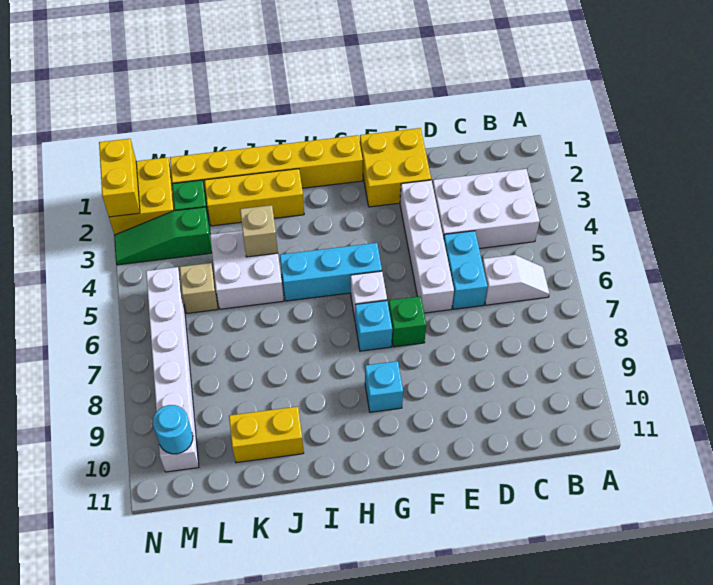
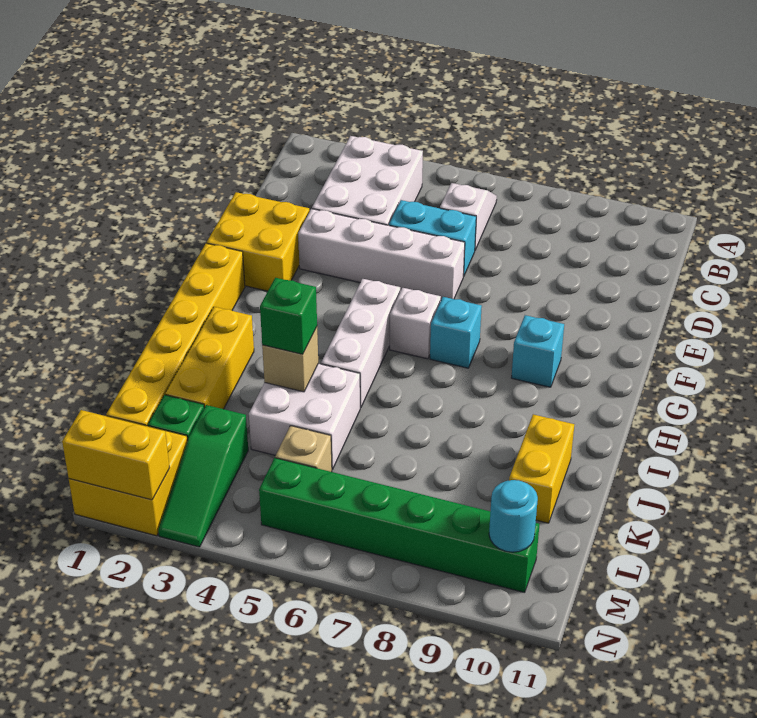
green brick F7 level 1 -> green brick J4 level 3
cyan brick G5:I5 level 1 -> white brick G5:I5 level 1
white brick M5:M10 level 1 -> green brick M5:M10 level 1

